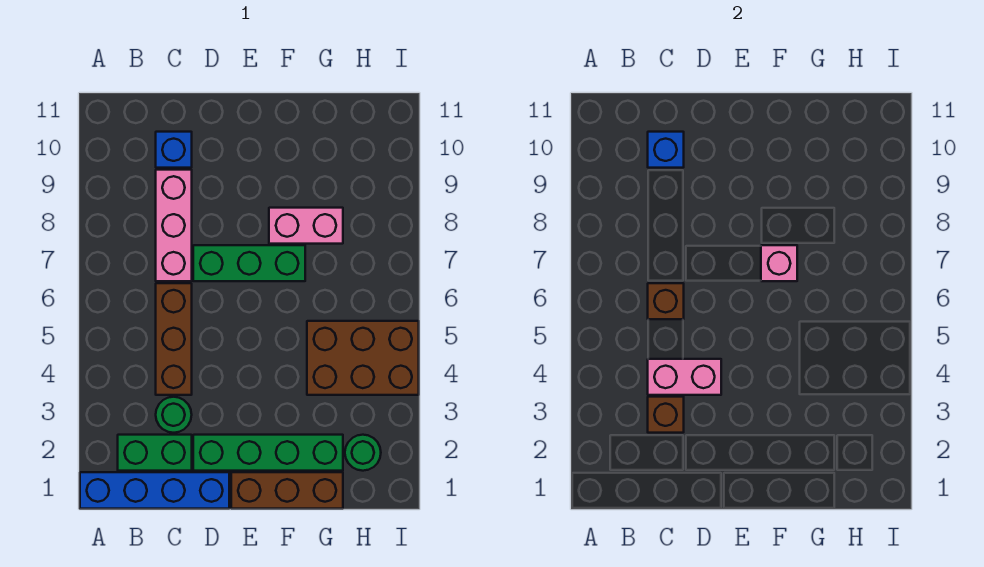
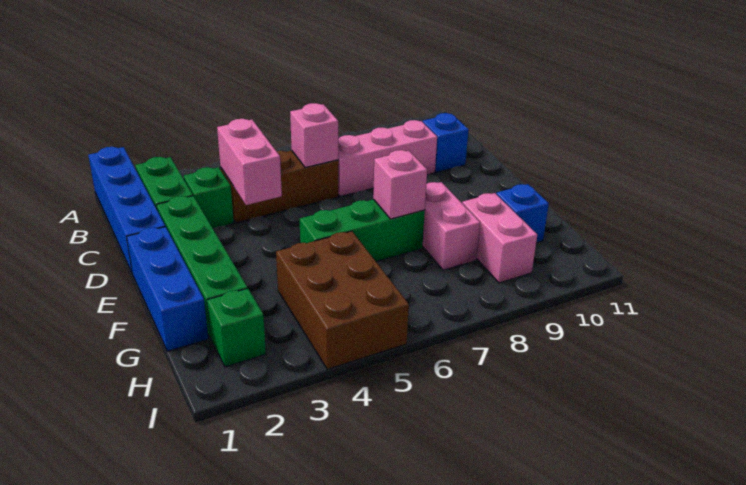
green round brick C3 level 1 -> green brick C3 level 1
brown brick C3 level 2 -> none
brown brick C6 level 2 -> pink brick C6 level 2
blue brick C10 level 2 -> blue brick G10 level 1
green brick D7:F7 level 1 -> green brick F5:F7 level 1
brown brick E1:G1 level 1 -> blue brick E1:G1 level 1
none -> pink brick G9:H9 level 1
green round brick H2 level 1 -> green brick H2 level 1

